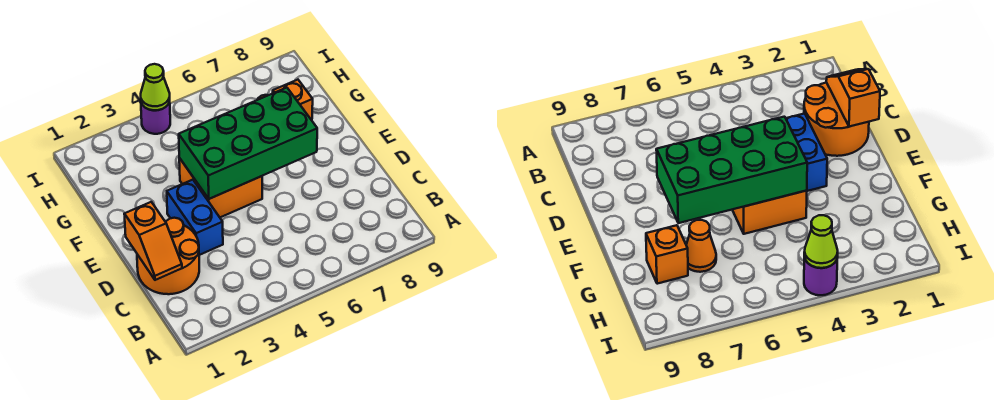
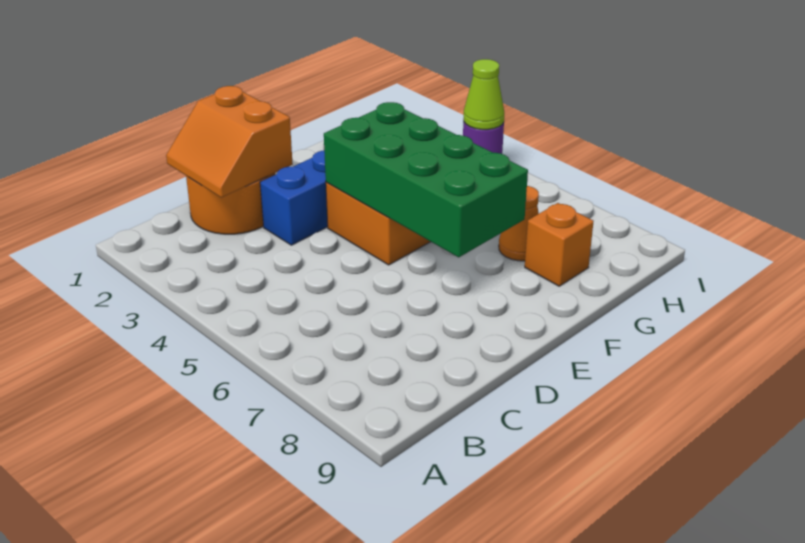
orange slope C1:D1 level 2 top D -> orange slope C1:D2 level 2 top D

